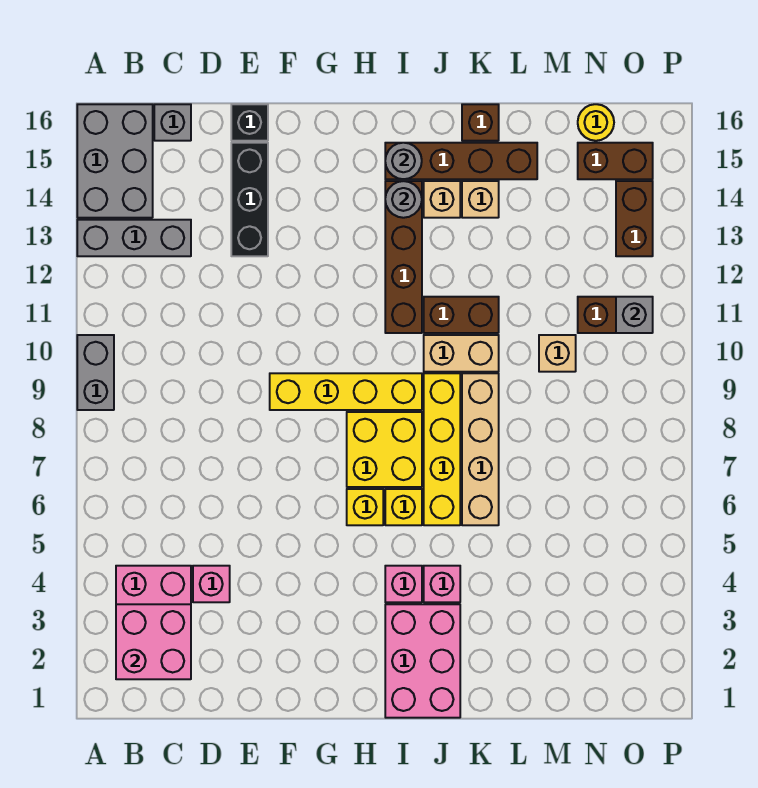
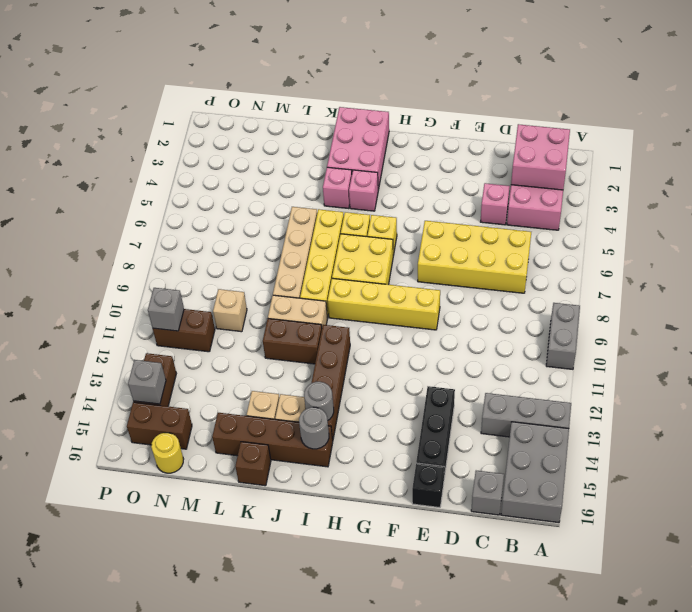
none -> yellow brick C6:F7 level 1
none -> grey brick O14 level 2

